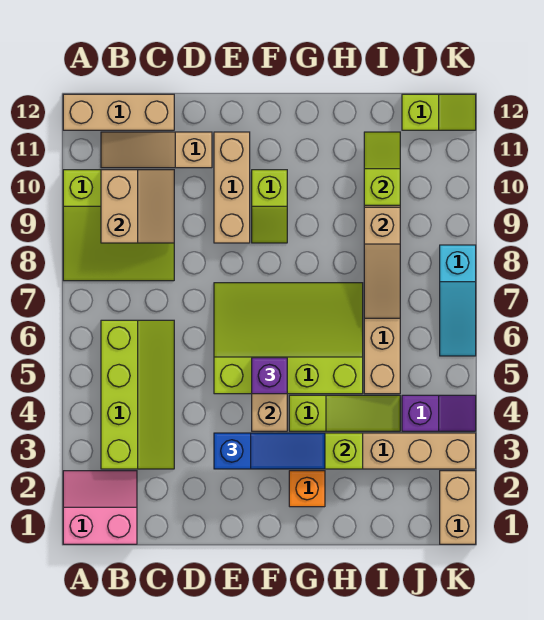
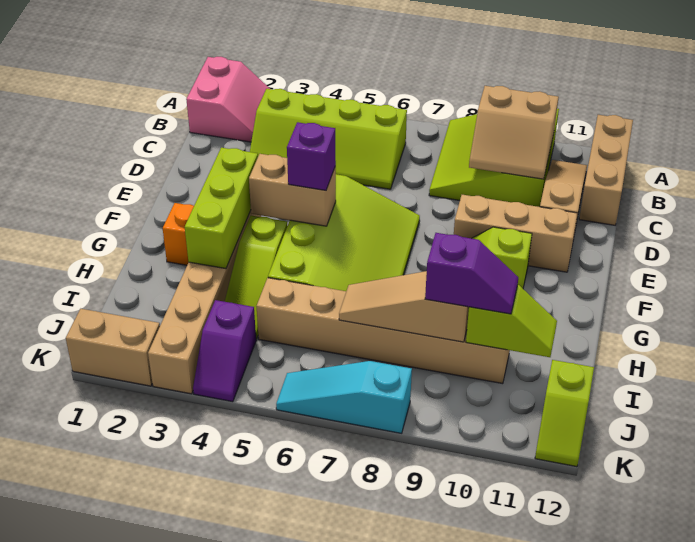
blue slope E3:G3 level 3 top E -> none
none -> purple slope I9:I10 level 3 top 9

